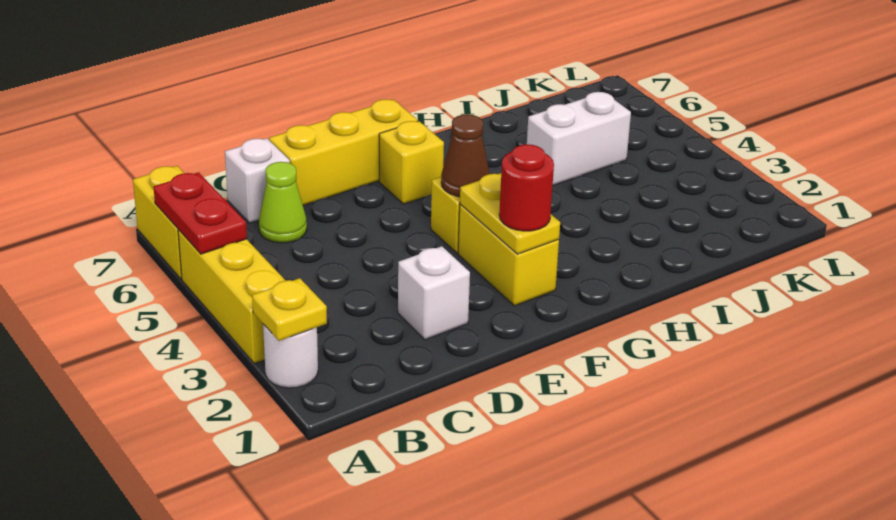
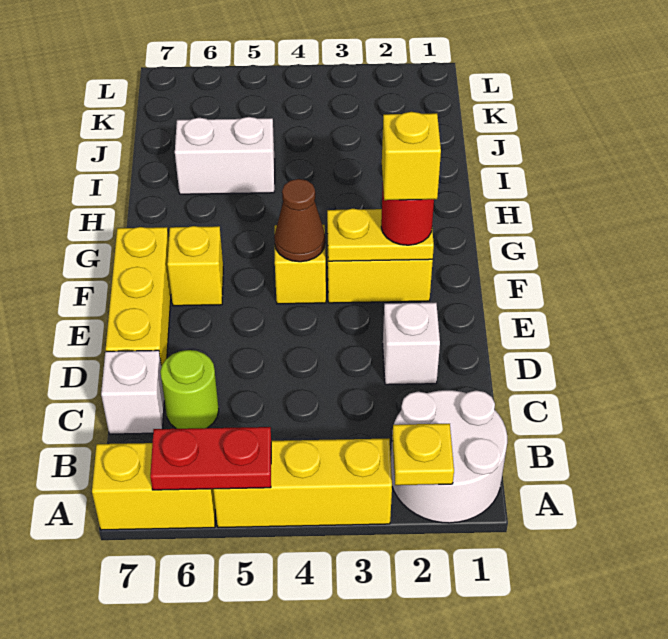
white round brick A2 level 1 -> white round brick A1:B2 level 1
lime cone C6 level 1 -> lime round brick C6 level 1
none -> yellow brick F2 level 4
white brick I5:J5 level 1 -> white brick I5:I6 level 1

